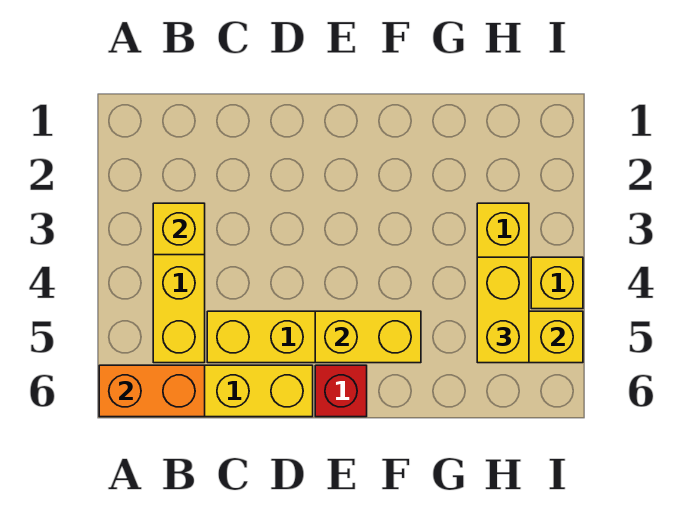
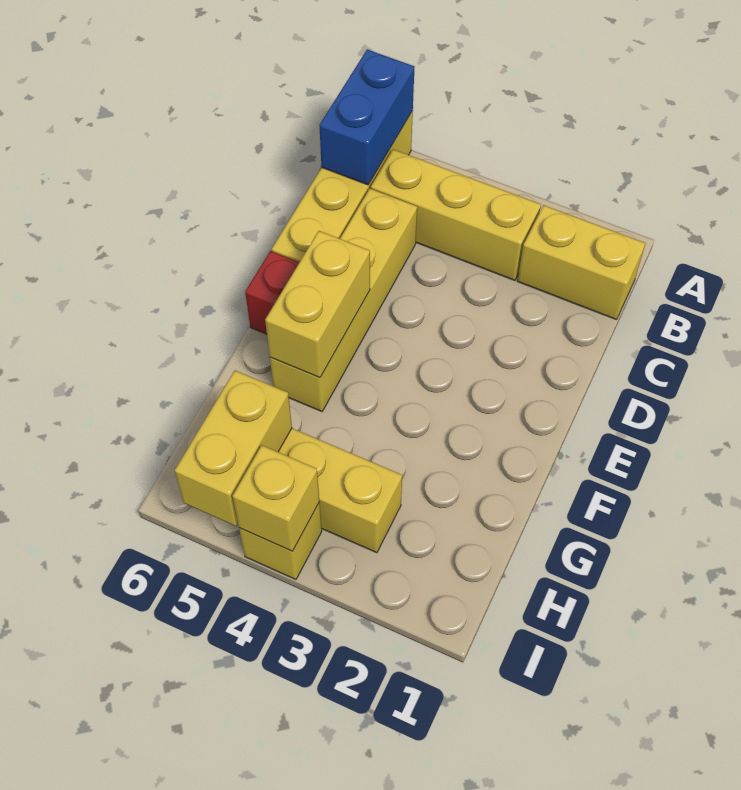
orange brick A6:B6 level 2 -> blue brick A6:B6 level 2
yellow brick B3 level 2 -> yellow brick I4 level 2
yellow brick H4:H5 level 3 -> yellow brick B1:B2 level 1

